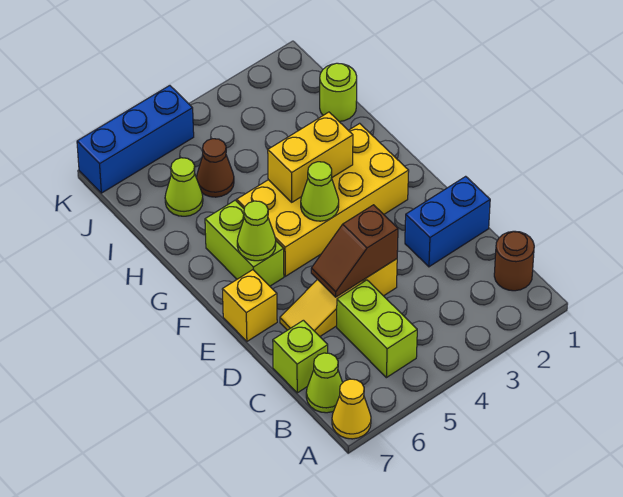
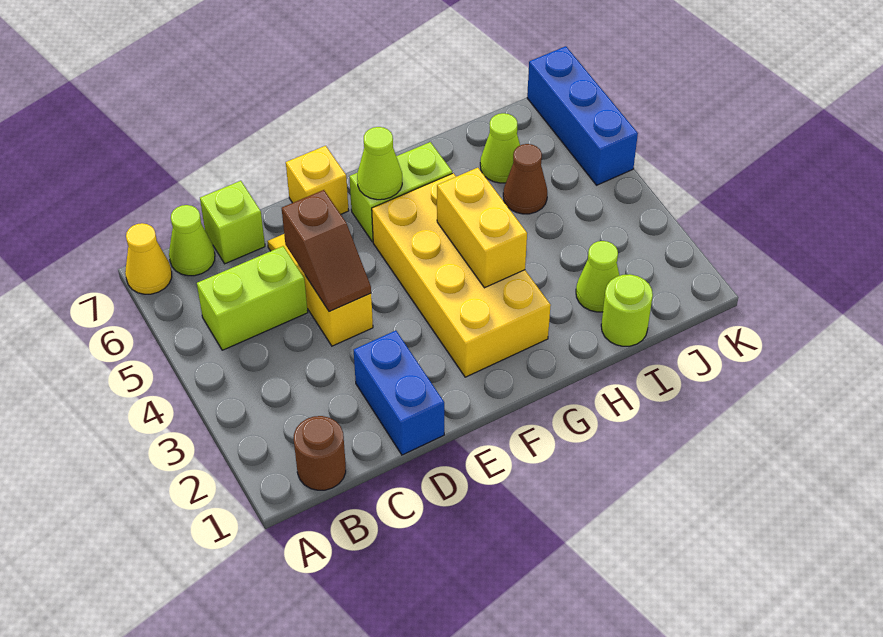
brown slope D4:D5 level 2 top 4 -> brown slope D4:D5 level 2 top 5
lime cone F4 level 2 -> lime cone I2 level 1

